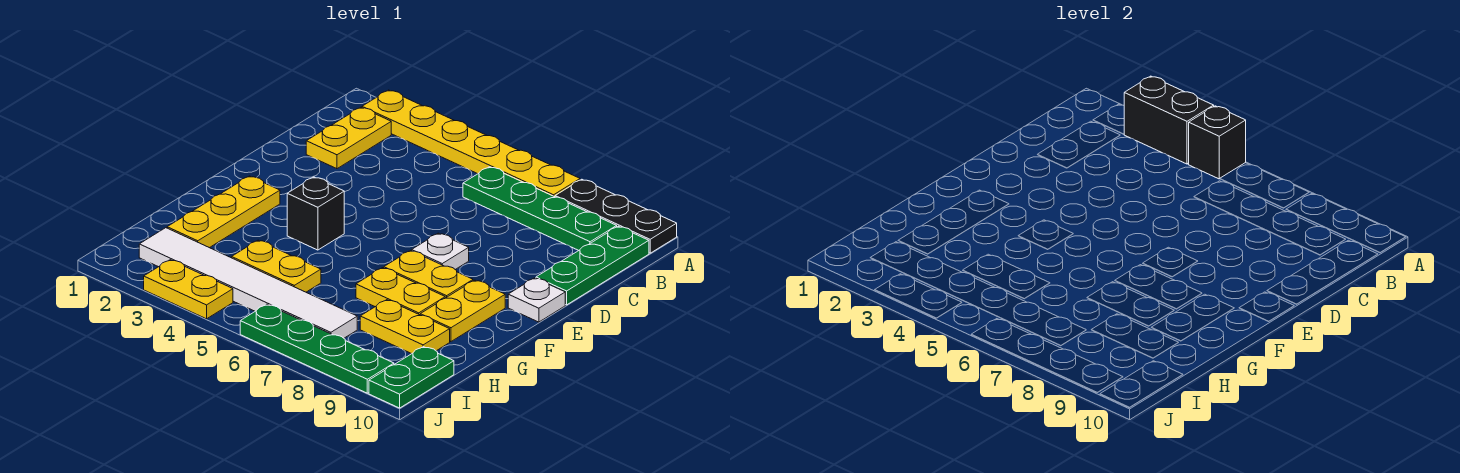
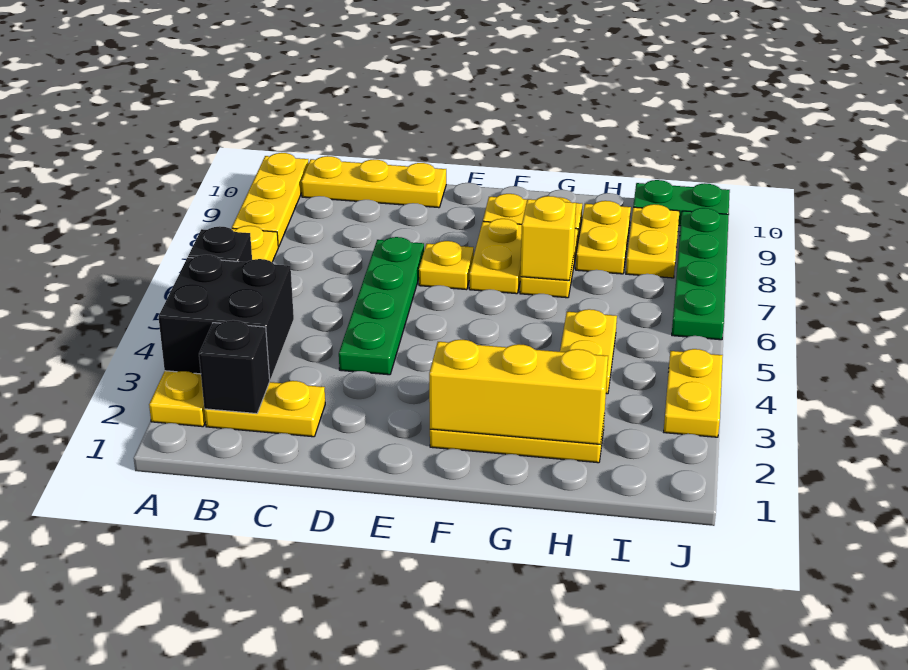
black brick A3:A4 level 2 -> black brick A3:B4 level 2
black plate A8:A10 level 1 -> yellow plate A8:A10 level 1
green plate B6:B9 level 1 -> green plate D4:D7 level 1
green plate B10:D10 level 1 -> yellow plate B10:D10 level 1
white plate E7 level 1 -> yellow plate E7 level 1
white plate E10 level 1 -> none
none -> yellow brick F2:H2 level 2
black brick F4 level 1 -> black brick B2 level 2
none -> yellow brick G7 level 2
white tile I2:I7 level 1 -> none
none -> yellow plate I8:I9 level 1

